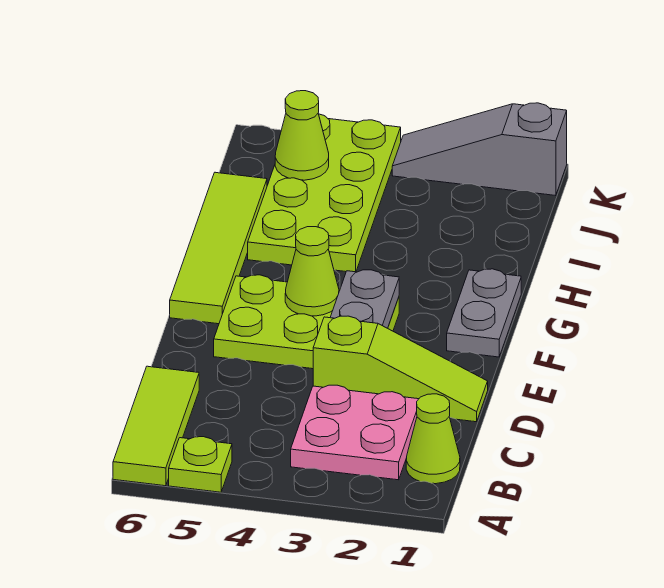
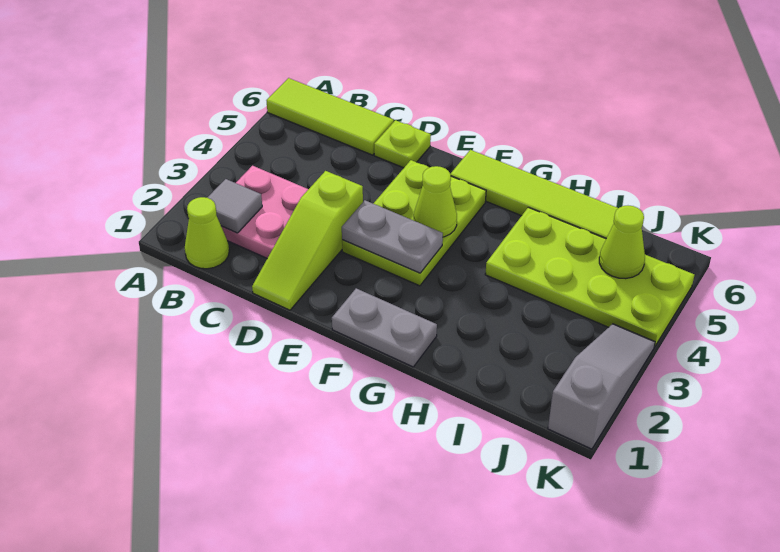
lime plate A5 level 1 -> lime plate D6 level 1
none -> grey tile B2 level 2

